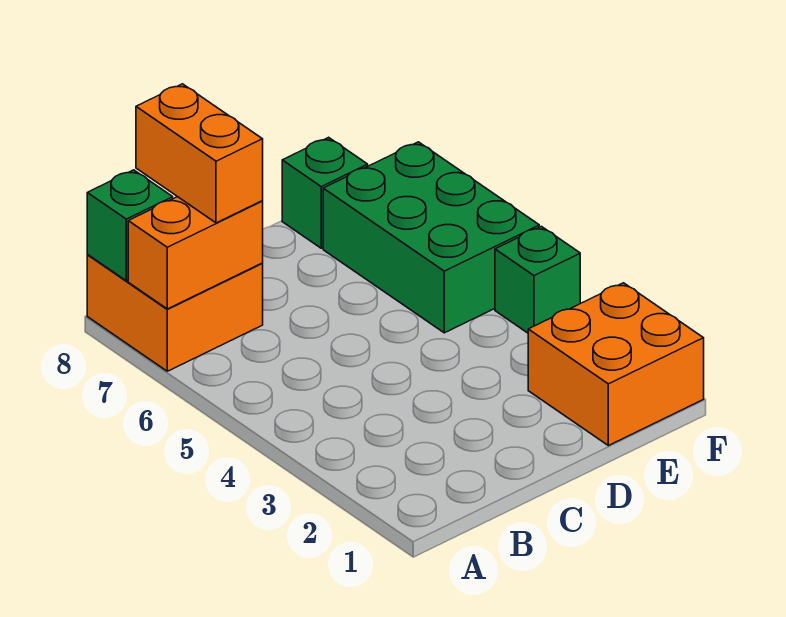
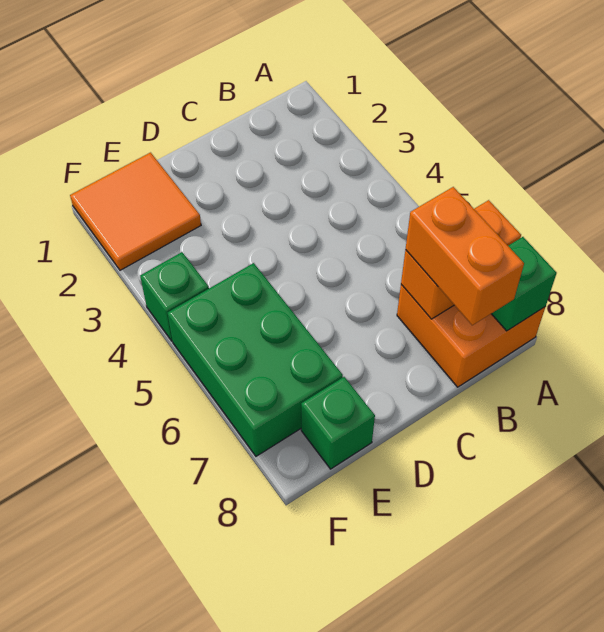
orange brick E1:F2 level 1 -> orange tile E1:F2 level 1

